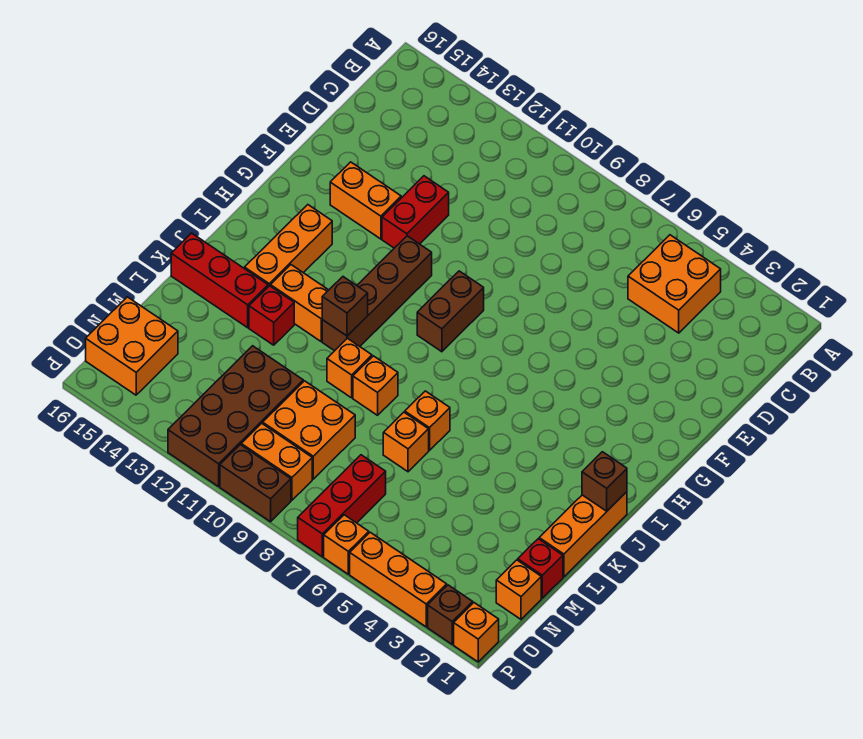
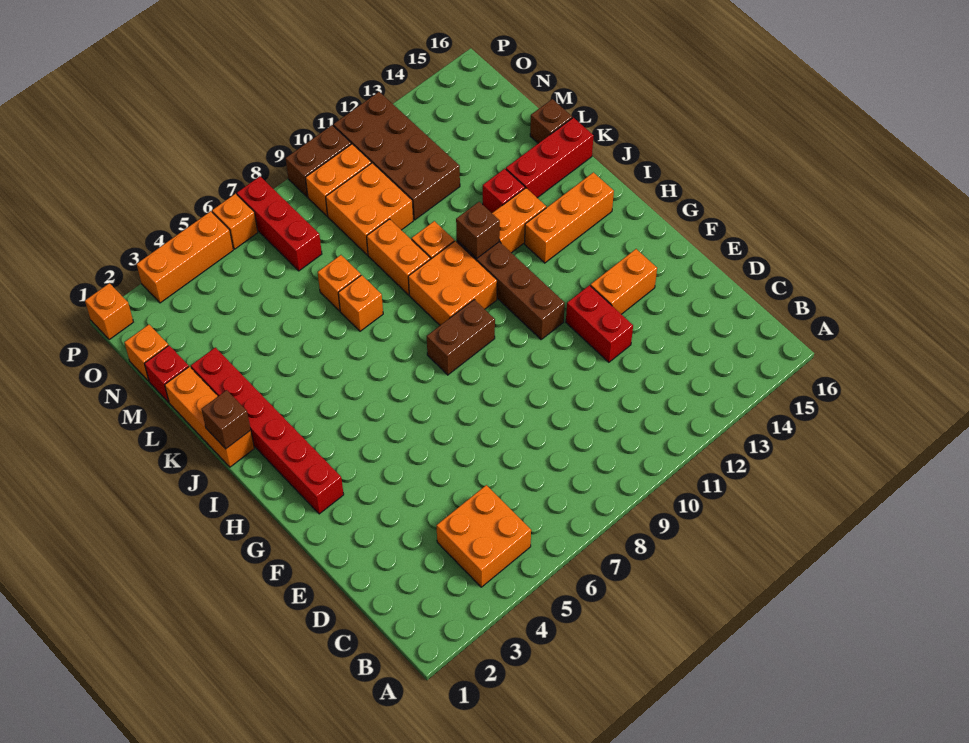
none -> red brick G2:L2 level 1
brown brick G9:H9 level 1 -> brown brick H8:H9 level 1
orange brick H14:J14 level 1 -> orange brick I13:I15 level 1
orange brick K9 level 1 -> orange brick K9:L9 level 1
orange brick N15:O16 level 1 -> orange brick I9:J10 level 1
brown brick P2 level 1 -> brown brick L16 level 1

